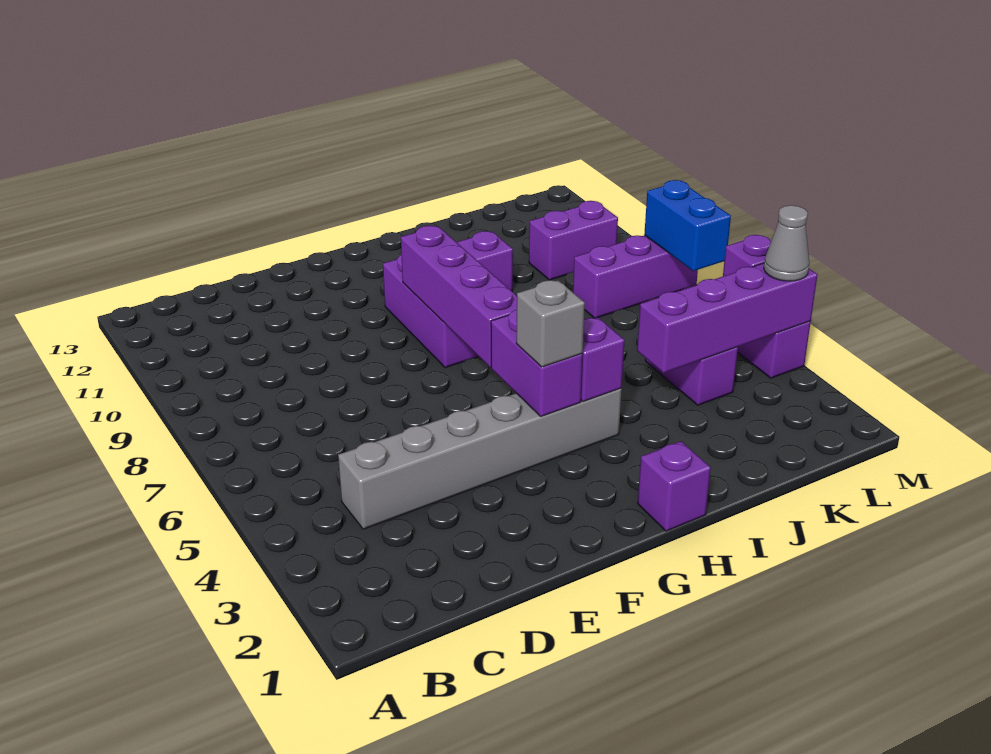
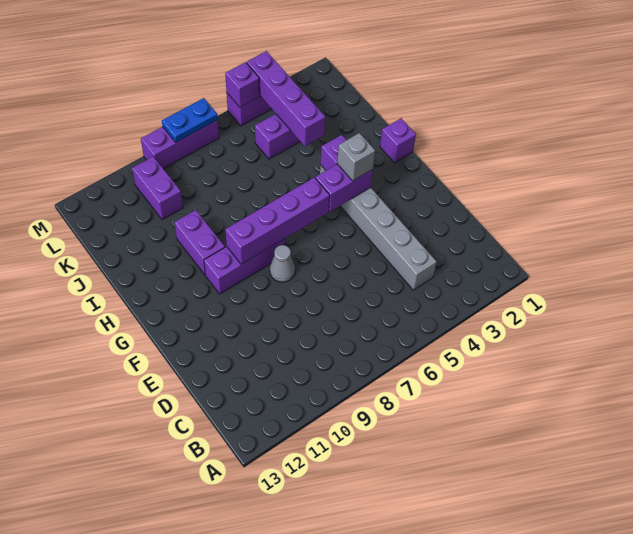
purple brick K8:M8 level 1 -> purple brick M7:M9 level 1
grey cone M4 level 3 -> grey cone F8 level 1
blue brick M7:M8 level 2 -> blue plate M7:M8 level 2

